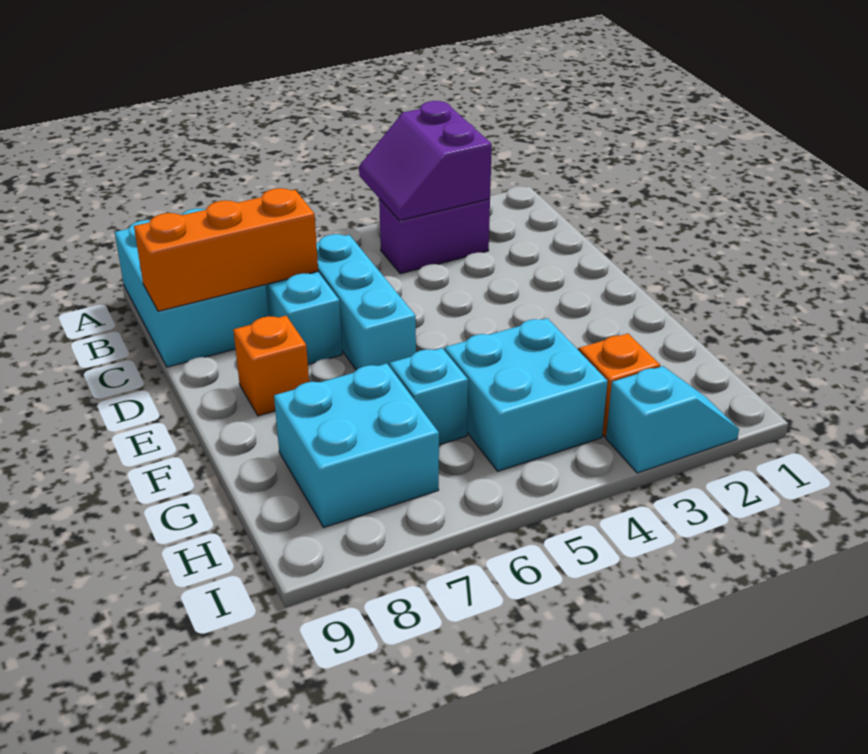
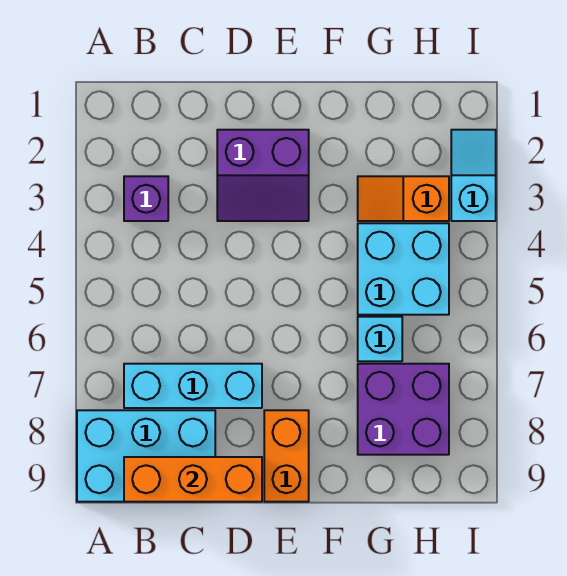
purple slope A3:B4 level 2 top 3 -> purple slope D2:E3 level 1 top 2
purple brick B3:B4 level 1 -> purple brick B3 level 1
cyan brick C6:E6 level 1 -> none
orange brick C7:C9 level 2 -> orange brick B9:D9 level 2
orange brick E8 level 1 -> orange brick E8:E9 level 1
cyan brick G7:H8 level 1 -> purple brick G7:H8 level 1

